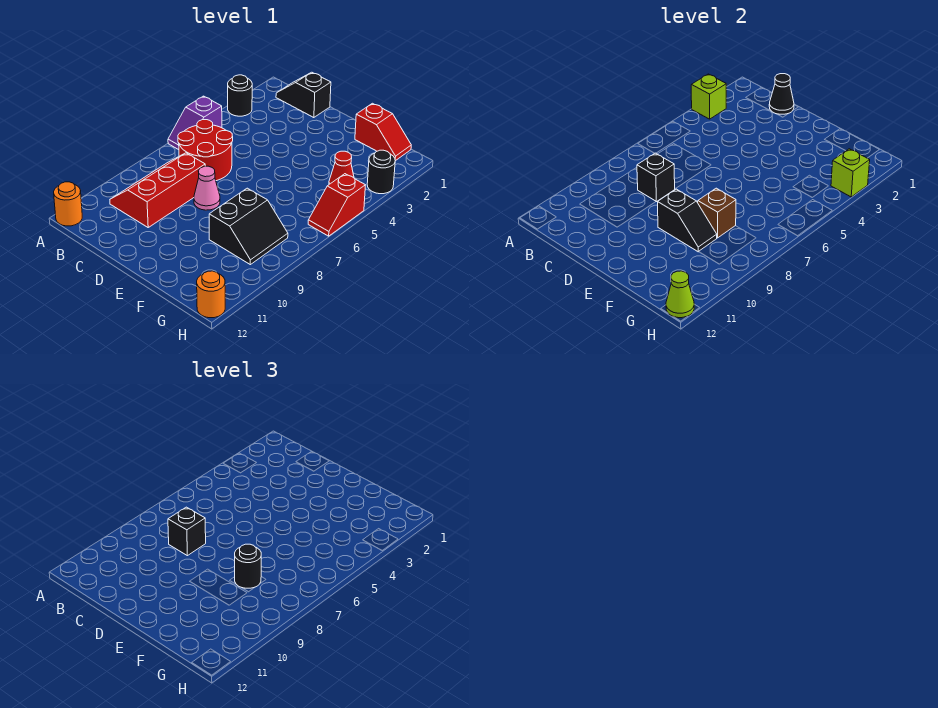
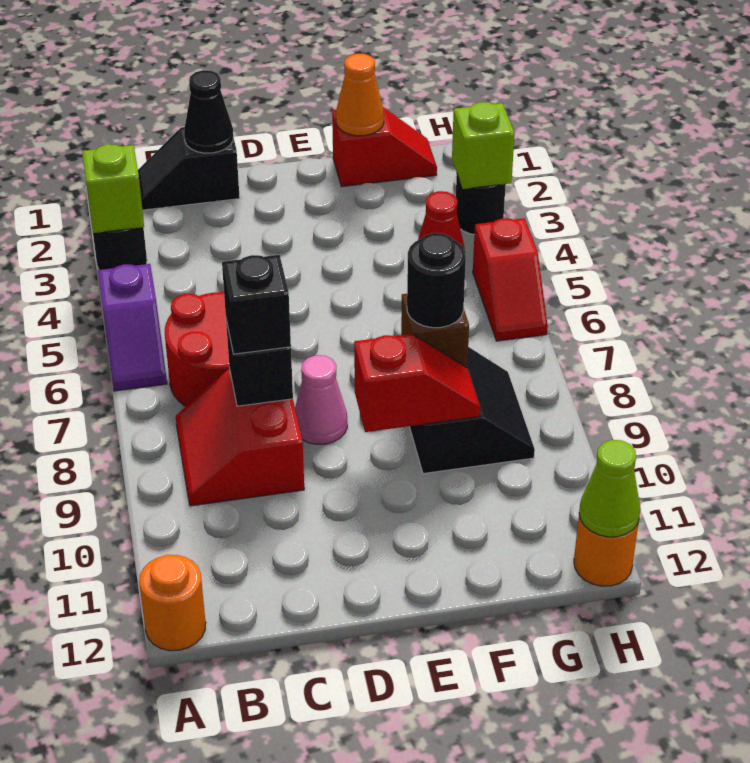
red slope B8:C10 level 1 top C -> red slope B8:C9 level 1 top C
black slope E9:F9 level 2 top E -> red slope E9:F9 level 2 top E
none -> orange cone F1 level 2

